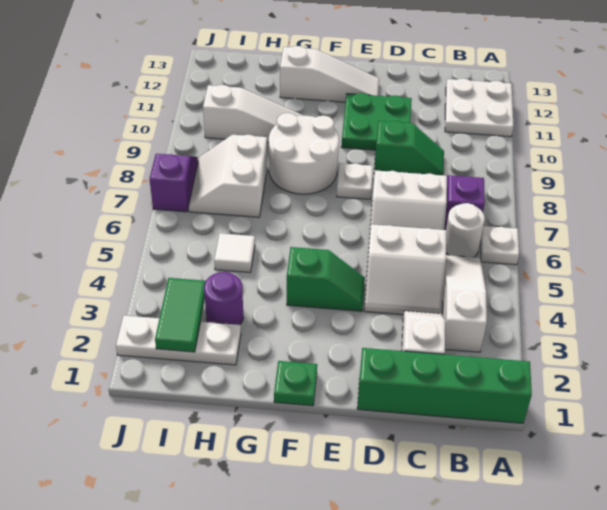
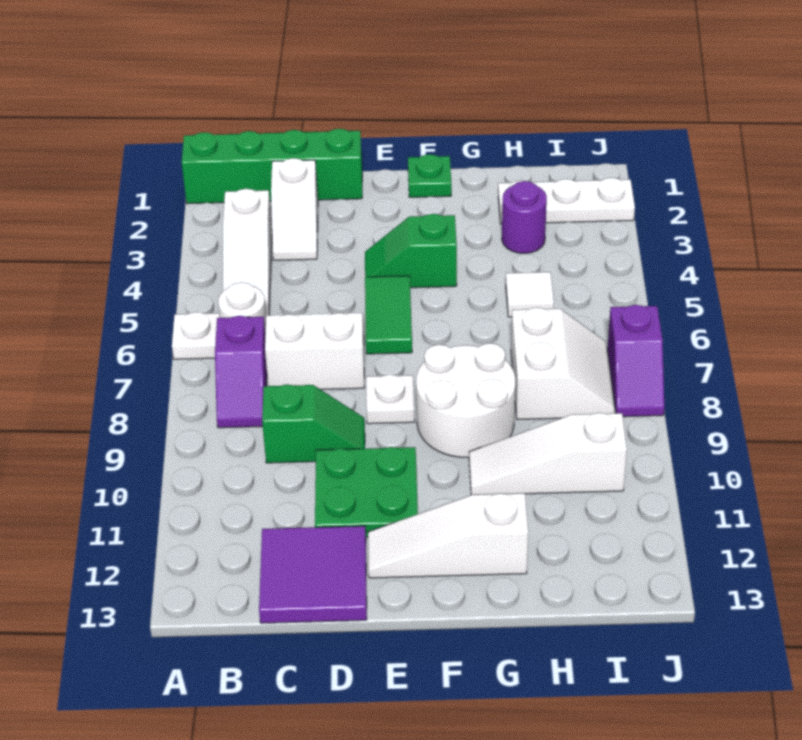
white plate A11:B12 level 1 -> none
white slope C4:D5 level 1 top 5 -> none
green slope C9:D9 level 1 top D -> green slope C9:D9 level 1 top C
none -> purple tile C12:D13 level 1
green tile I2:I3 level 2 -> green tile E5:E6 level 1

